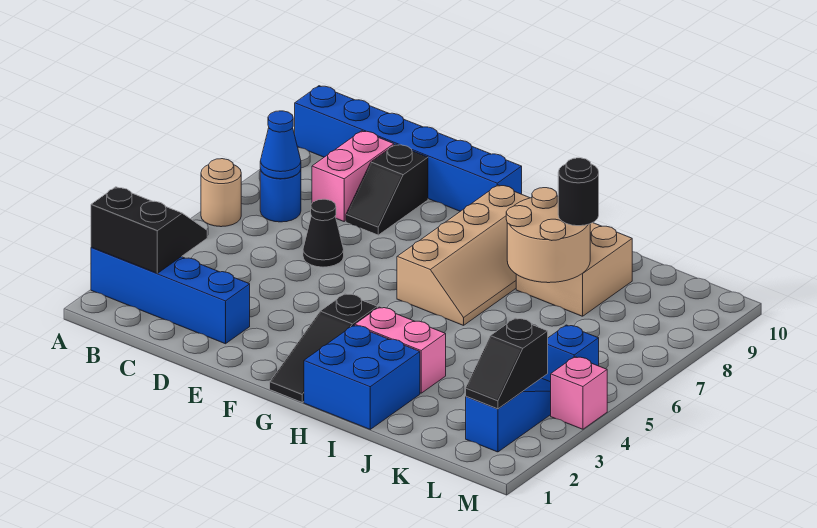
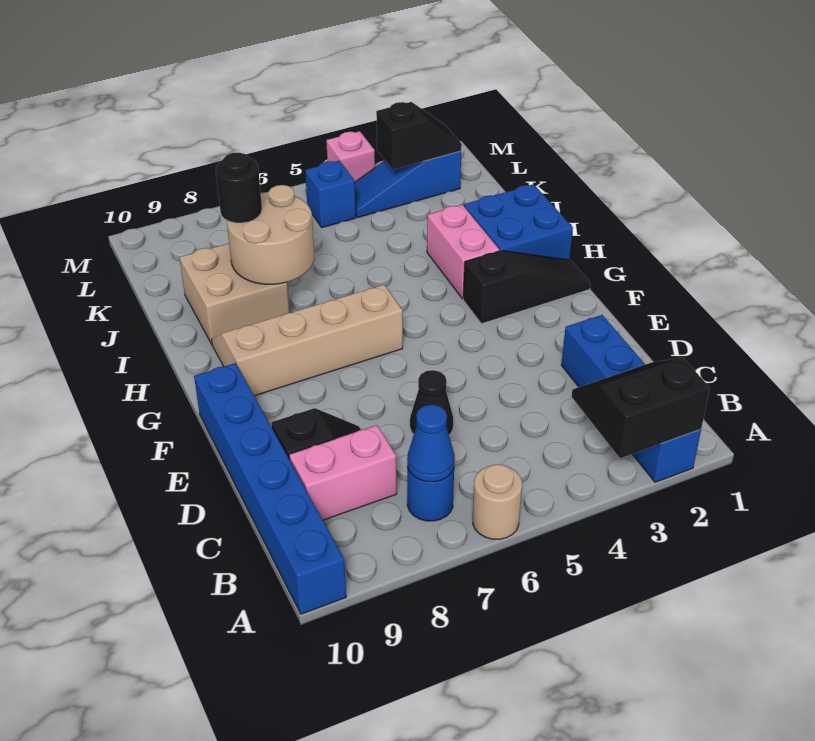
black slope A2:B3 level 2 top 2 -> black slope A2:B3 level 2 top A

